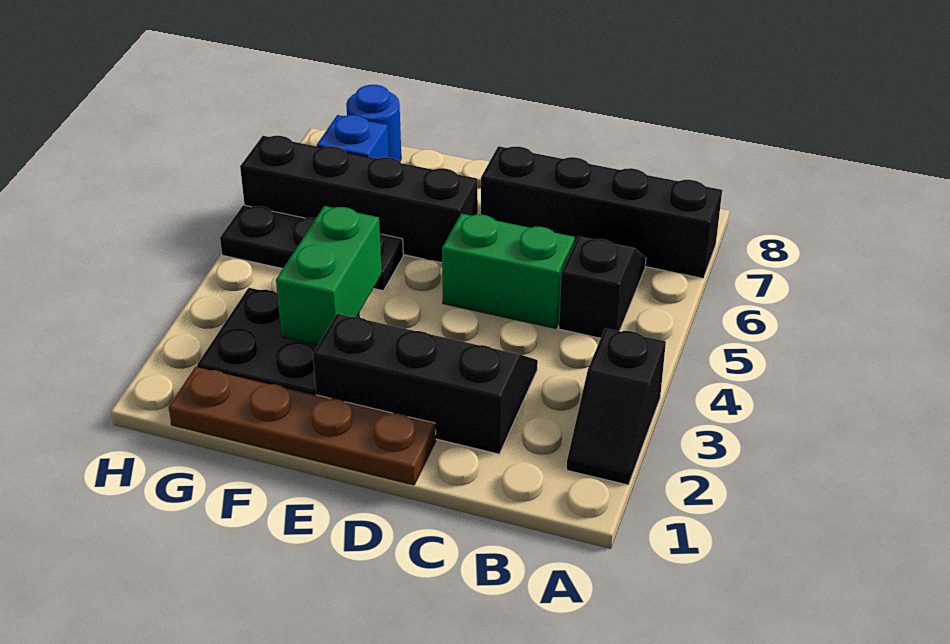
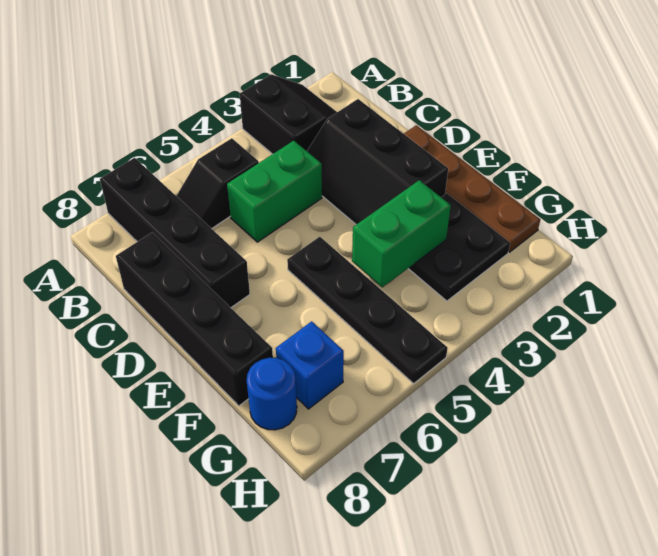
black slope A2:A3 level 1 top 3 -> black slope A2:B3 level 1 top 3
green brick C5:D5 level 1 -> green brick C4:C5 level 1
black brick E6:H6 level 1 -> black brick C8:F8 level 1
black plate F5:H5 level 1 -> black plate E5:H5 level 1

